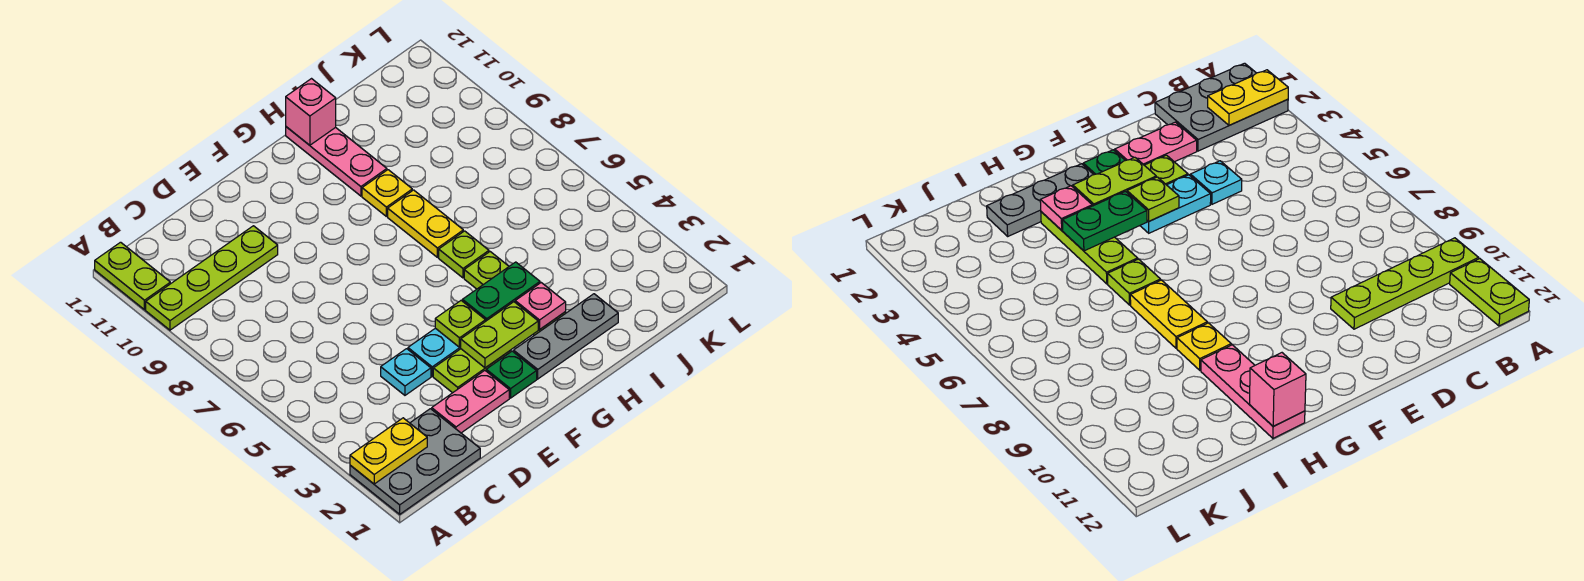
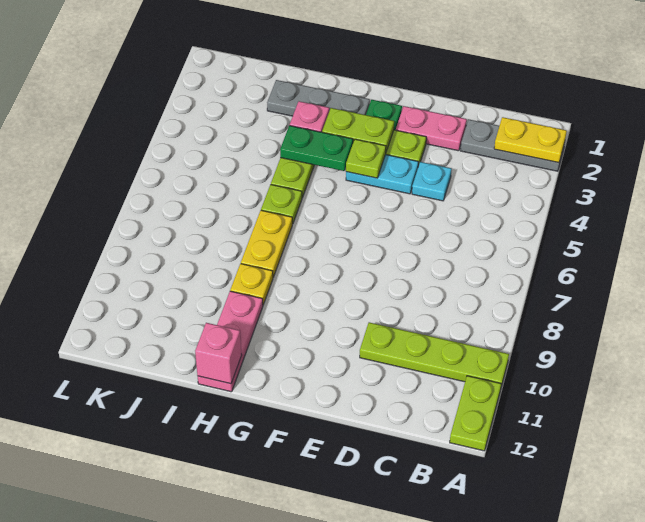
grey plate A1:C2 level 1 -> grey plate A2:C2 level 1

